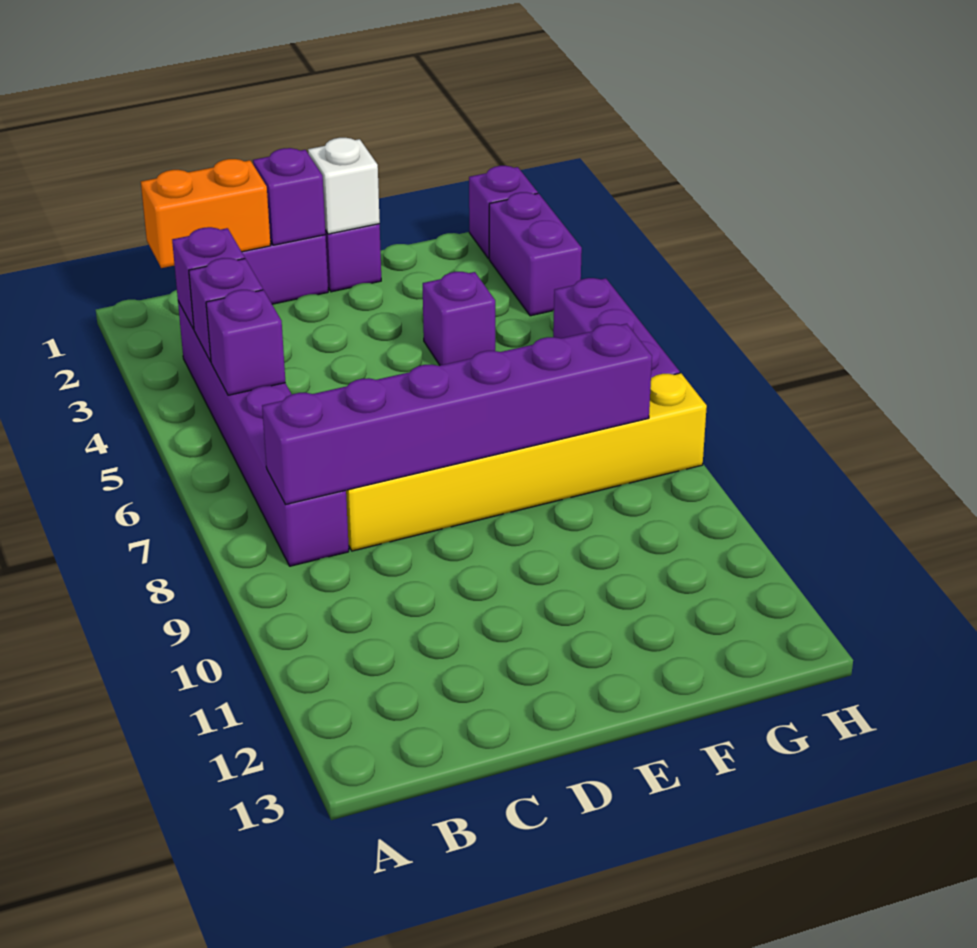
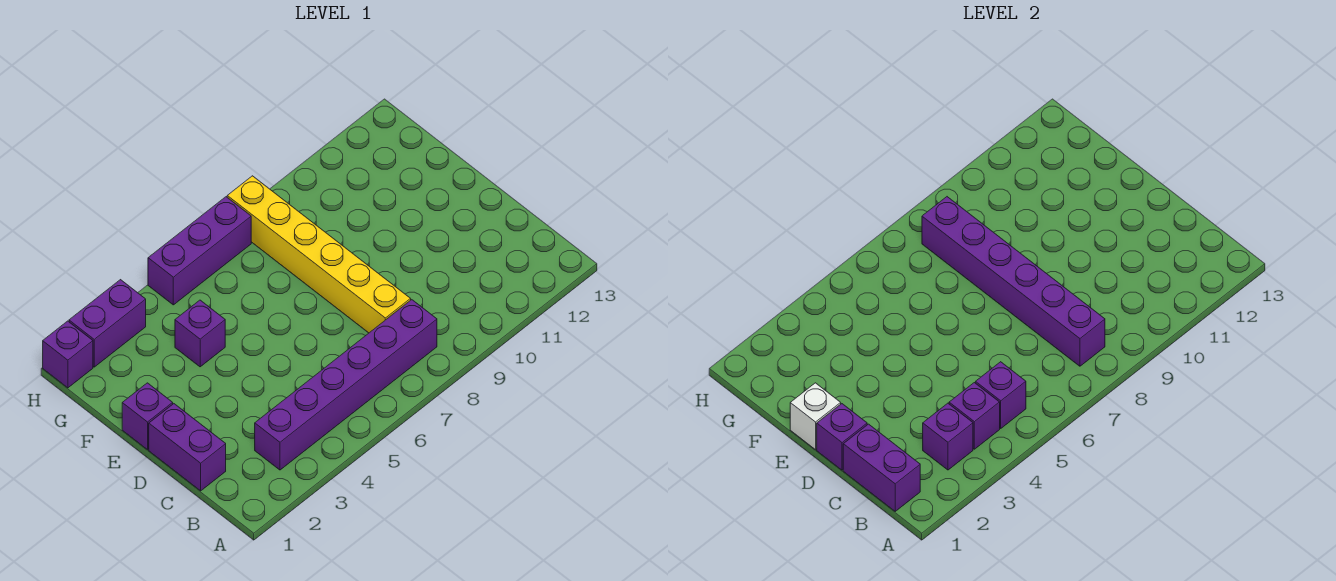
orange brick B1:C1 level 2 -> purple brick B1:C1 level 2

